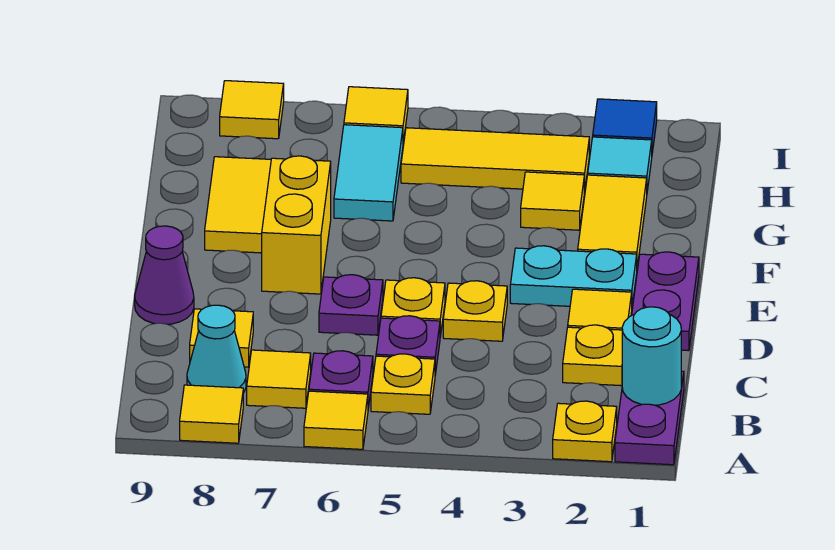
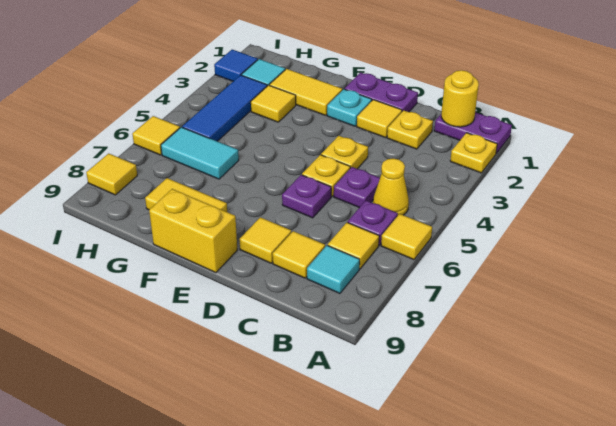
yellow tile A8 level 1 -> yellow tile D8 level 1
cyan round brick B1 level 2 -> yellow round brick B1 level 2
yellow plate B5 level 1 -> yellow cone B5 level 1
cyan cone B8 level 1 -> cyan tile B8 level 1
purple cone D9 level 1 -> none
cyan plate E2:E3 level 1 -> cyan plate E2 level 1
yellow brick E7:F7 level 1 -> yellow brick E9:F9 level 1
yellow tile H3:H5 level 1 -> blue tile H3:H5 level 1

